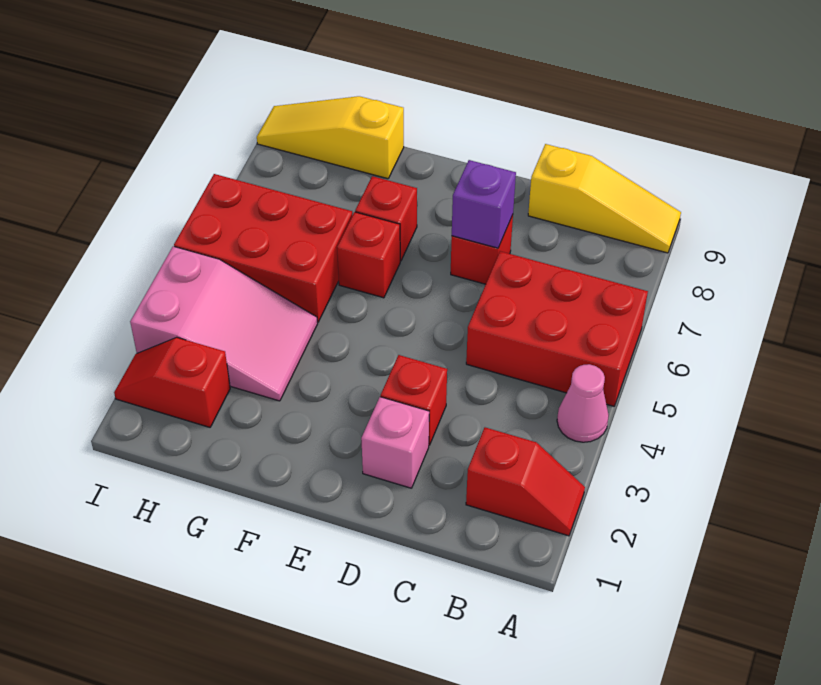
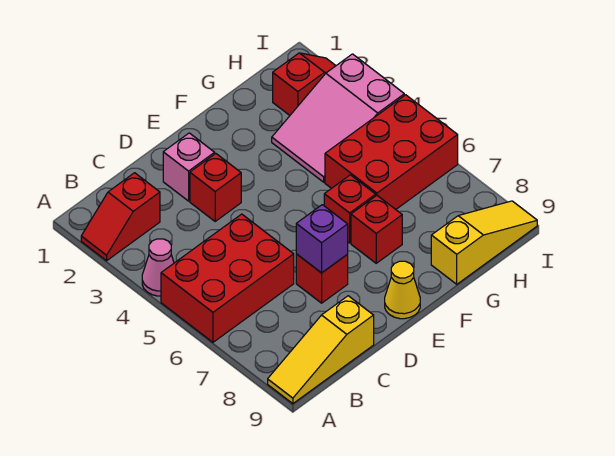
none -> yellow cone E9 level 1

